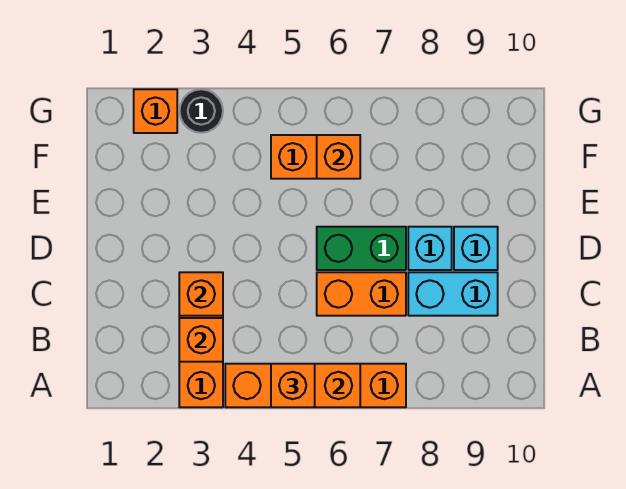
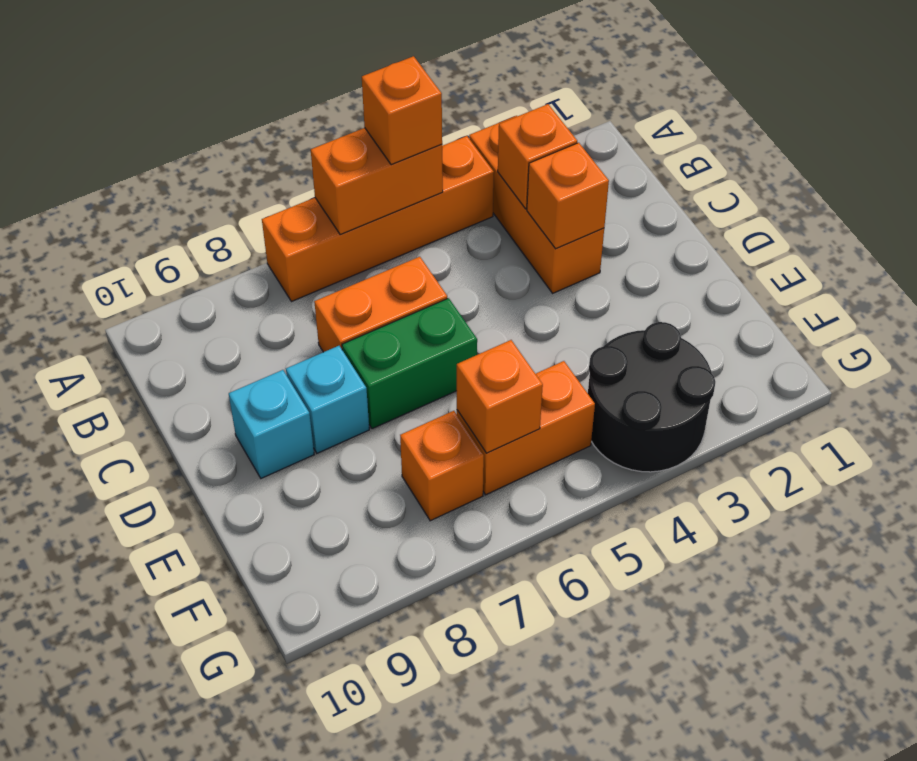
cyan brick C8:C9 level 1 -> none
orange brick G2 level 1 -> orange brick F7 level 1
black round brick G3 level 1 -> black round brick F3:G4 level 1

